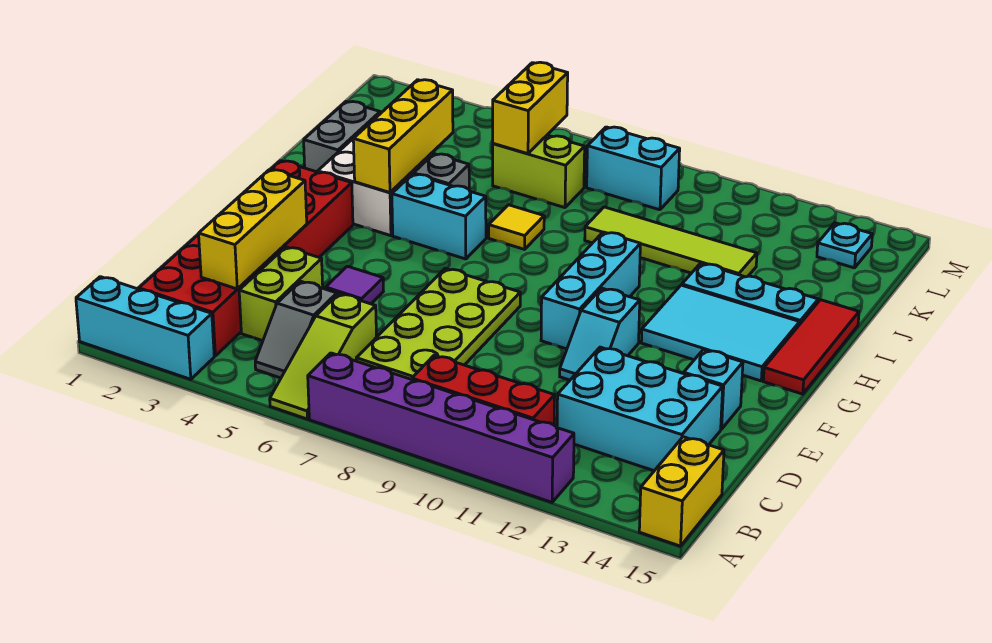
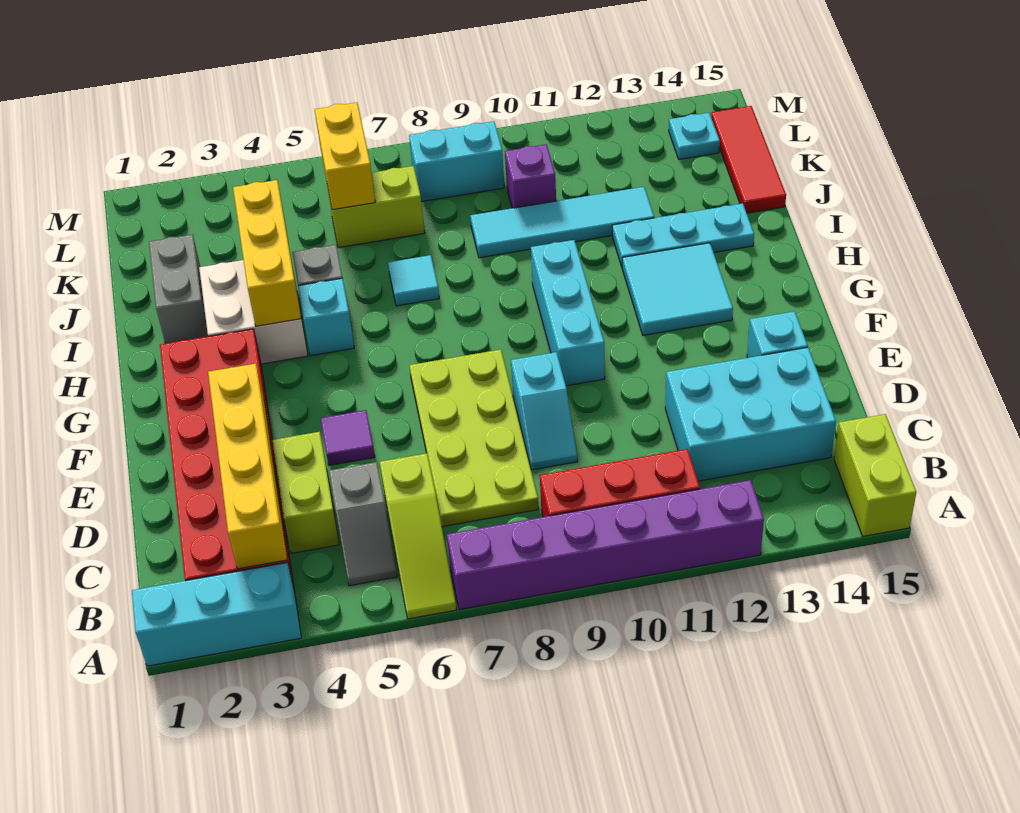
yellow brick A15:B15 level 1 -> lime brick A15:B15 level 1
yellow brick C3:E3 level 2 -> yellow brick B3:E3 level 2
cyan slope E11:F11 level 1 top F -> cyan slope D9:E9 level 1 top E
cyan tile G12:H14 level 1 -> cyan tile G12:H13 level 1
red tile G15:I15 level 1 -> red tile J15:L15 level 1
cyan brick H5:H6 level 1 -> cyan brick H5 level 1
yellow tile I7 level 1 -> cyan tile I7 level 1
lime tile J9:J12 level 1 -> cyan tile J9:J12 level 1
none -> purple brick K10 level 1

